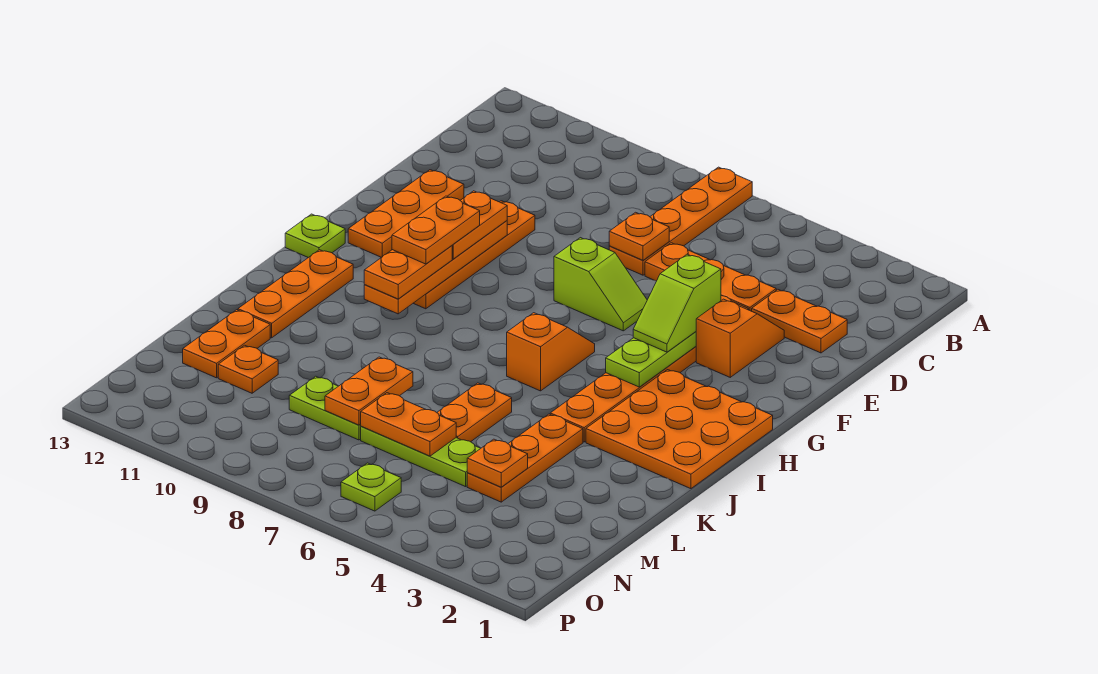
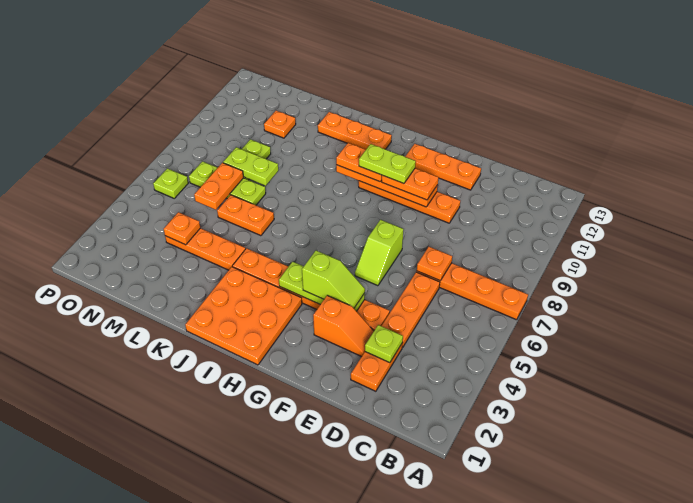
lime slope F4:G4 level 3 top F -> lime slope F4:G4 level 3 top G
orange plate G10:H10 level 4 -> lime plate G10:H10 level 4
orange slope H6:I6 level 1 top I -> none
lime plate H13 level 1 -> lime plate D3 level 2
orange plate L8:M8 level 2 -> lime plate L8:M8 level 2
orange plate L12:M12 level 1 -> none
lime plate M5:M7 level 1 -> lime plate L7:N7 level 1

